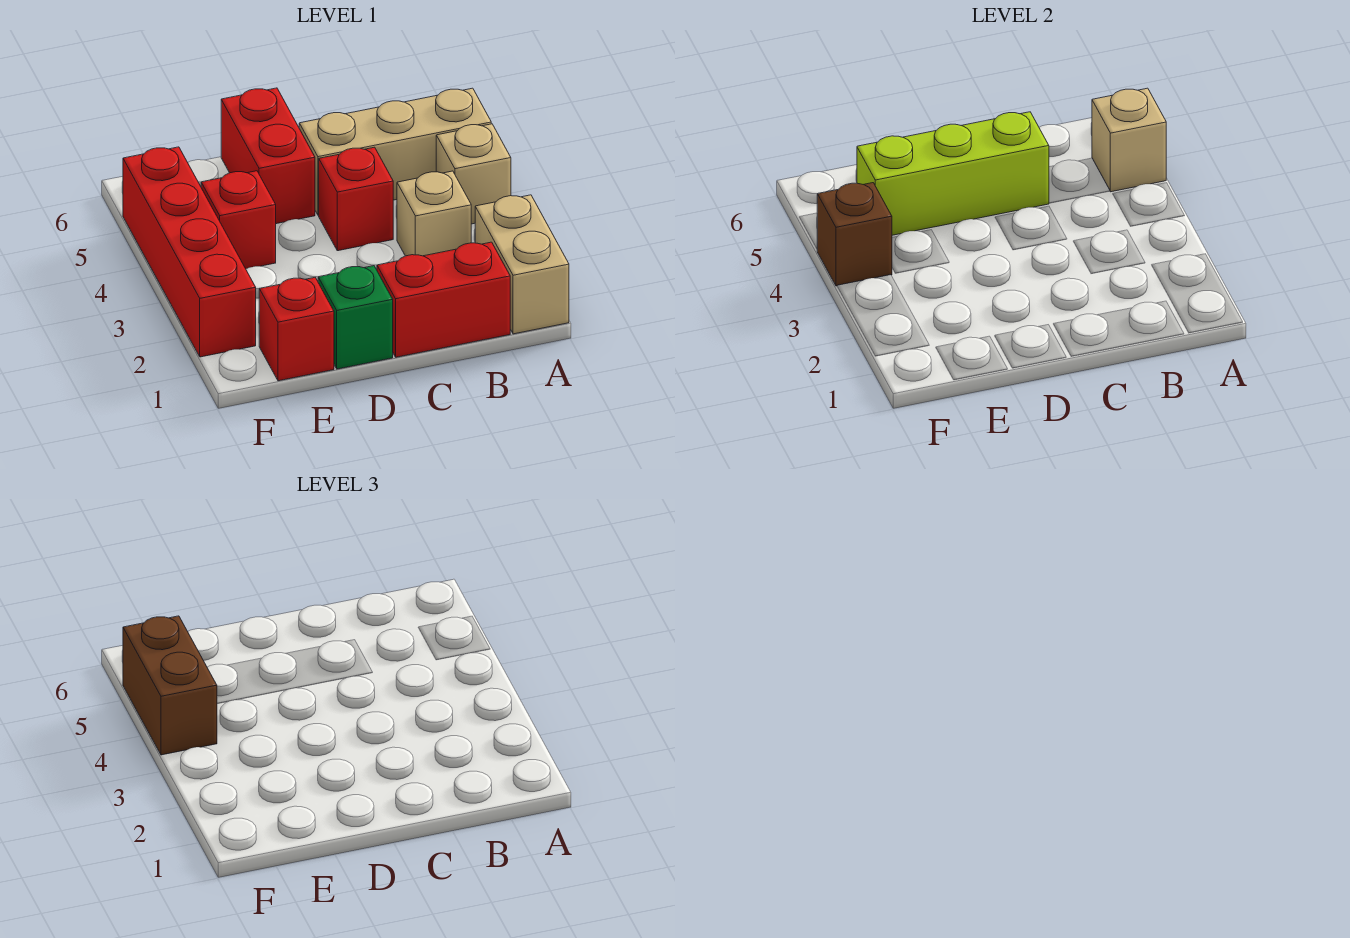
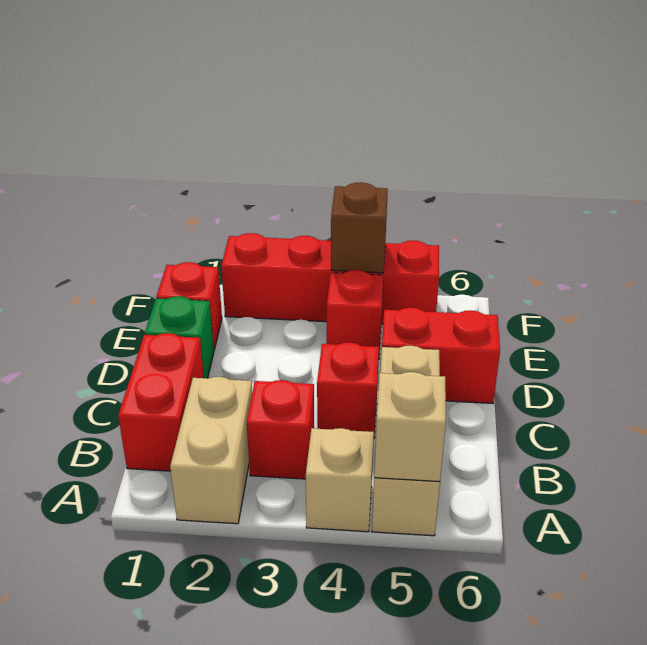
tan brick A1:A2 level 1 -> tan brick A2:B2 level 1
tan brick B3 level 1 -> red brick B3 level 1
lime brick C5:E5 level 2 -> none
brown brick F4:F5 level 3 -> none

